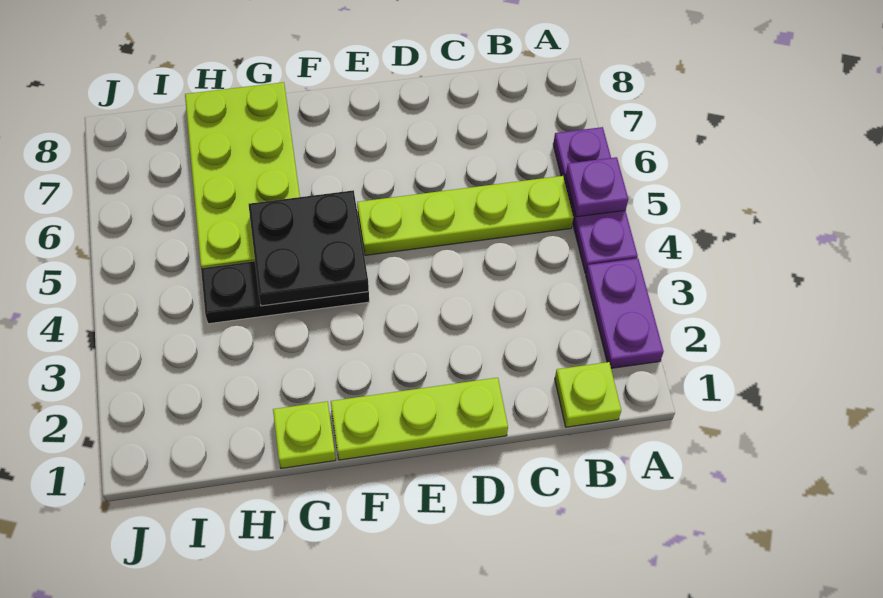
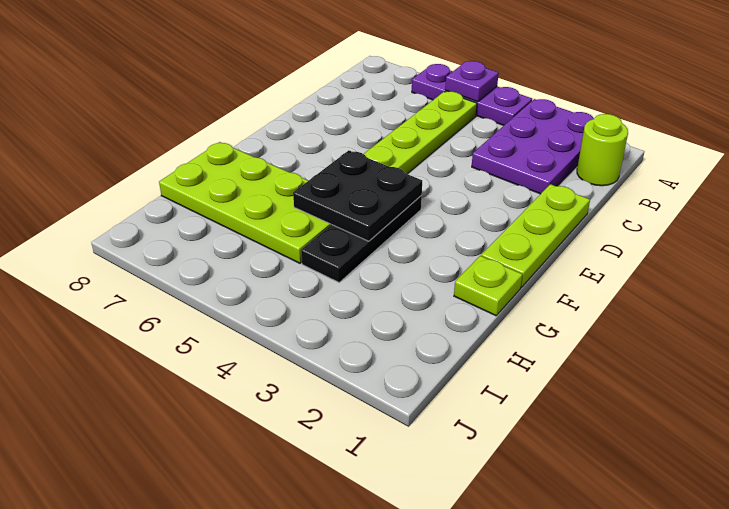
purple plate A2:A3 level 1 -> purple plate A2:C3 level 1
lime plate B1 level 1 -> lime round brick B1 level 1

